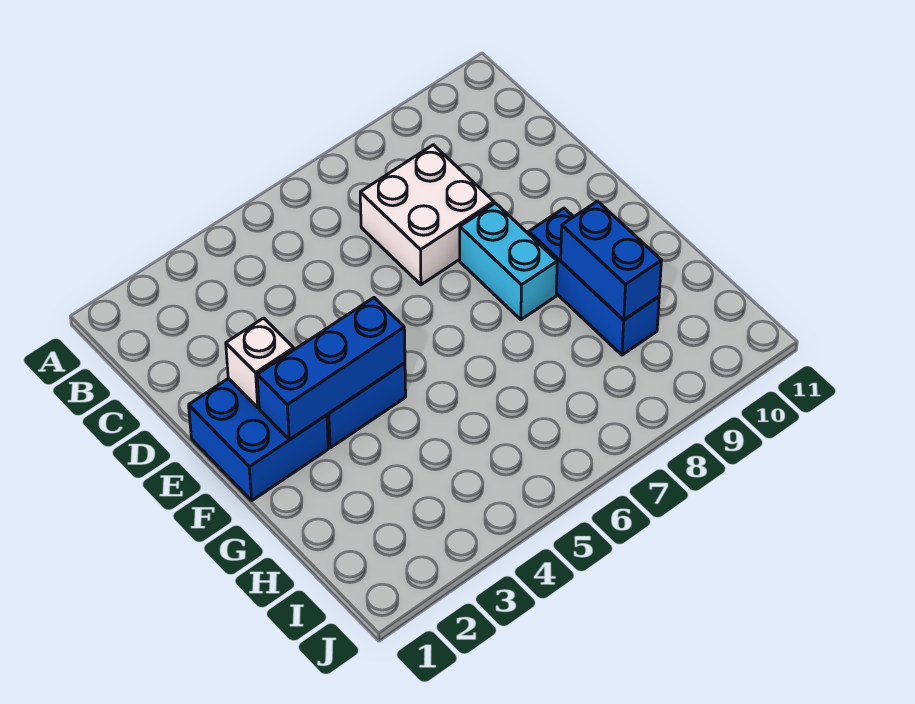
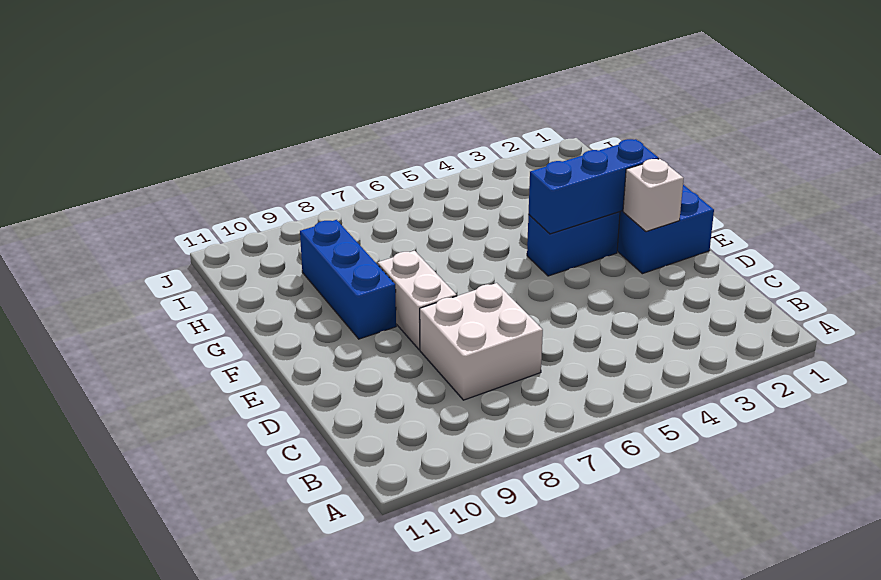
cyan brick E8:F8 level 1 -> white brick E8:F8 level 1
blue brick G9:H9 level 2 -> none

